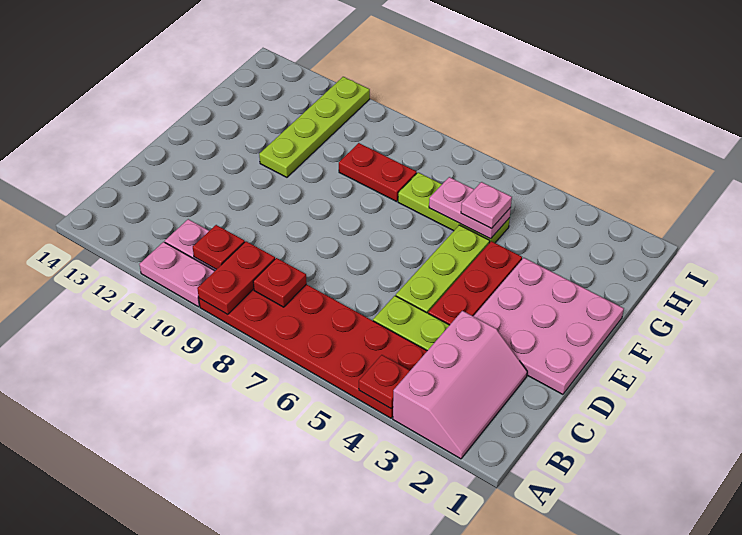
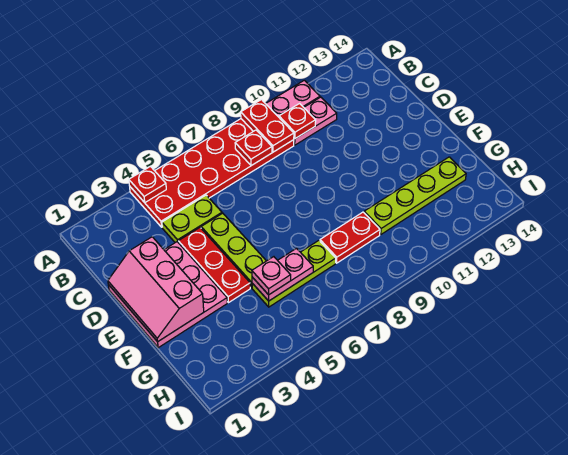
pink slope A2:C3 level 1 top 3 -> pink slope D1:F2 level 2 top 2
lime plate F11:I11 level 1 -> lime plate G10:G13 level 1

